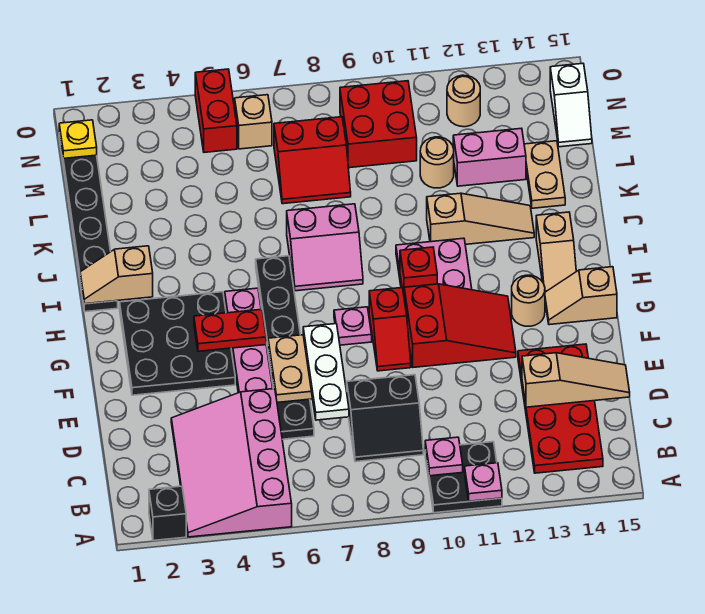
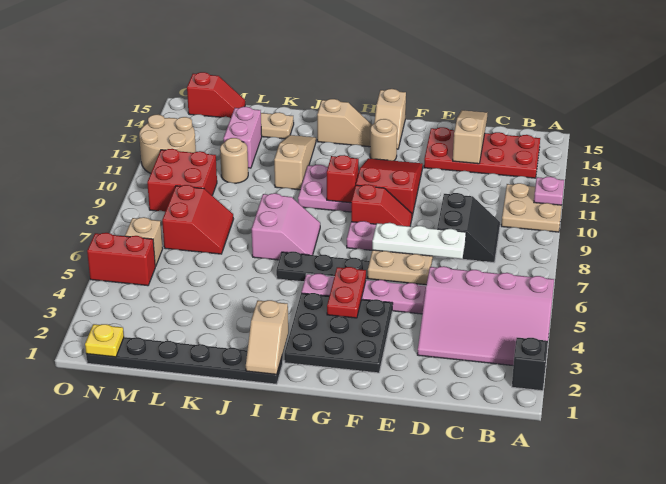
black plate A10:B11 level 1 -> tan plate A10:B11 level 1
pink plate B10 level 2 -> none
white slope M15:N15 level 1 top N -> red slope M15:N15 level 1 top N
tan round brick N12 level 1 -> tan round brick N11:O12 level 1

